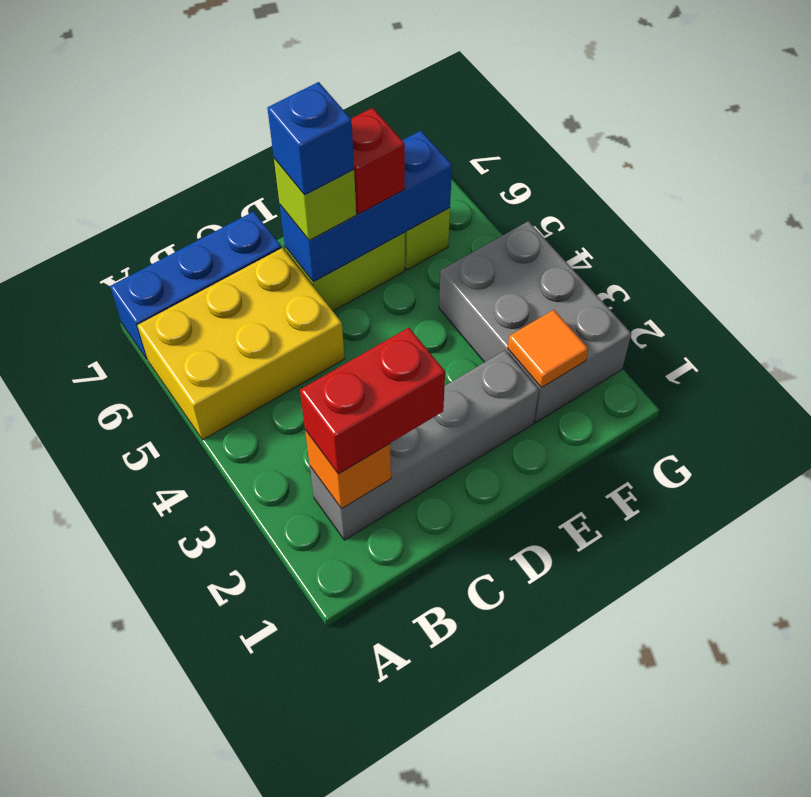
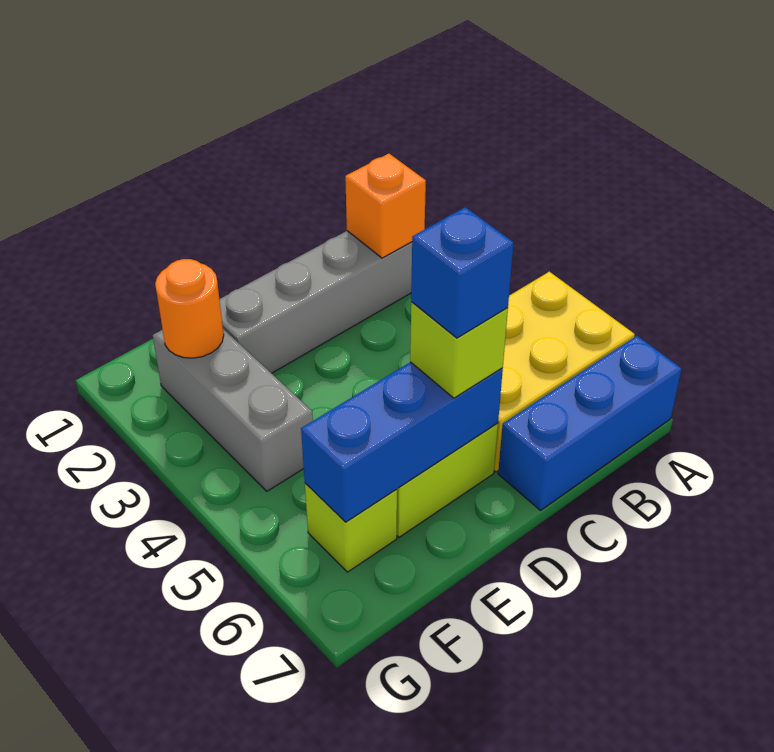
red brick B2:C2 level 3 -> none
red brick E6 level 3 -> none
grey brick F2:G4 level 1 -> grey brick F2:F4 level 1
orange tile F2 level 2 -> orange round brick F2 level 2

